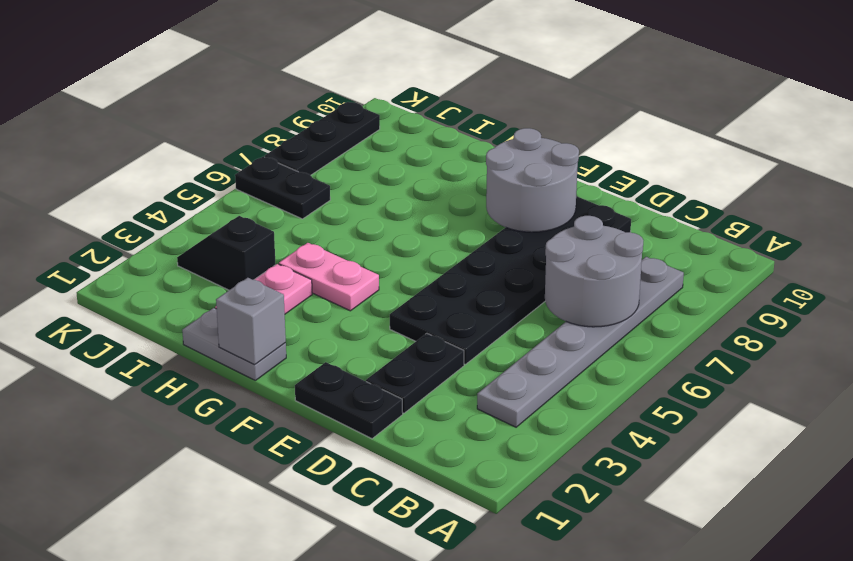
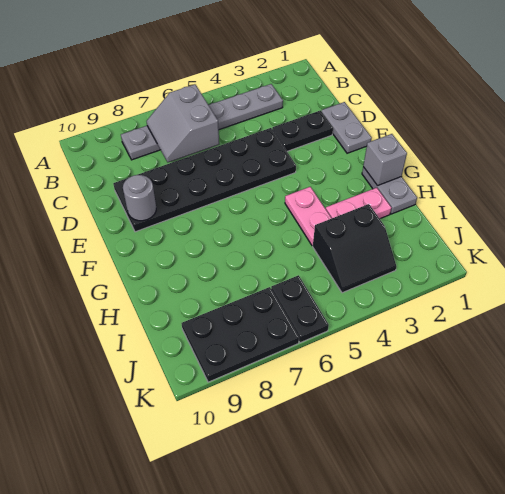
grey round brick B6:C7 level 2 -> grey slope B6:C7 level 2 top 6
black plate D1:E1 level 1 -> grey plate D1:E1 level 1
grey round brick E8:F9 level 2 -> grey round brick E9 level 2
black slope I3:J3 level 1 top I -> black slope I3:J4 level 1 top I
black plate K7:K9 level 1 -> black plate J7:K9 level 1

